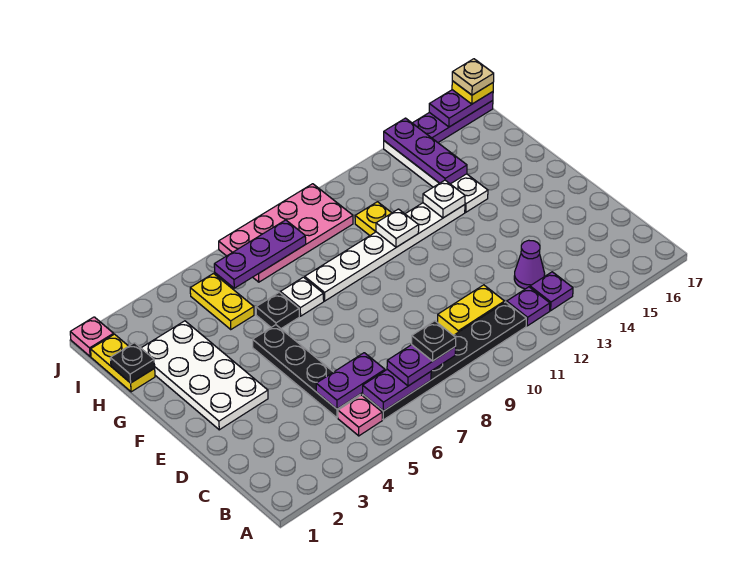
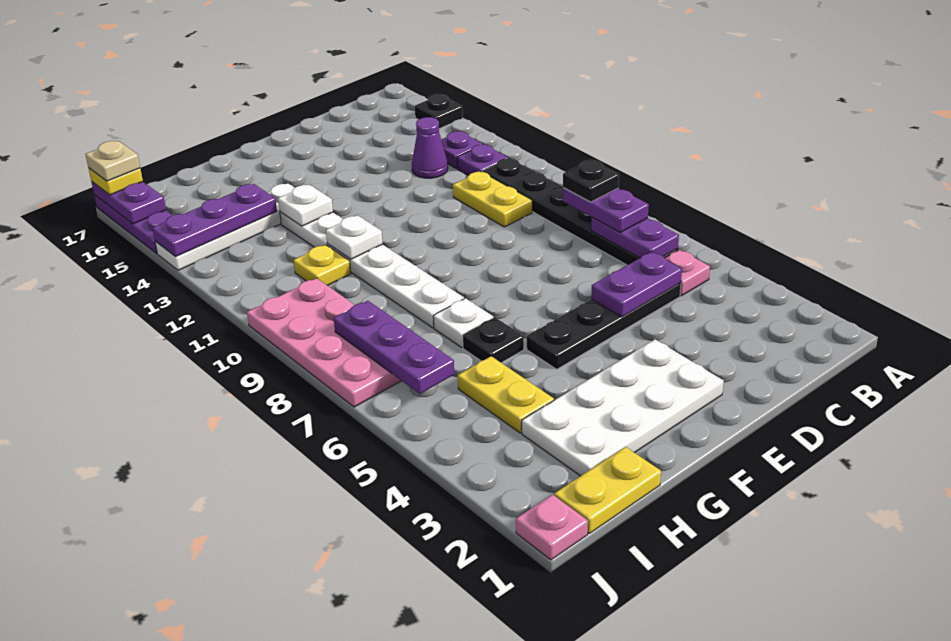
purple plate C5:C6 level 2 -> purple plate C5:D5 level 2
black plate H1 level 2 -> black plate A15 level 1
yellow plate H5:I5 level 1 -> yellow plate H4:H5 level 1

